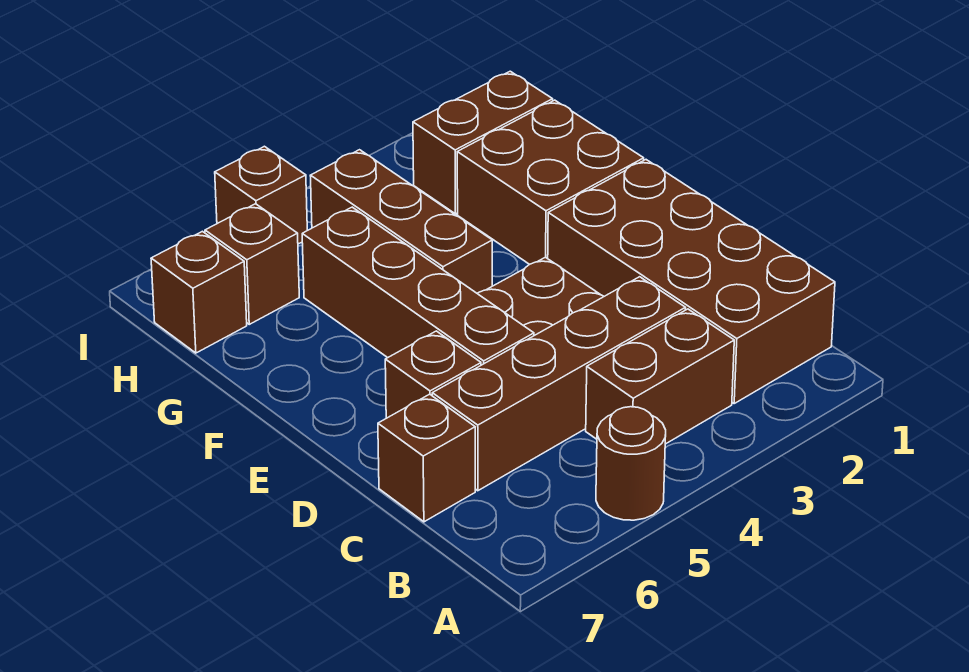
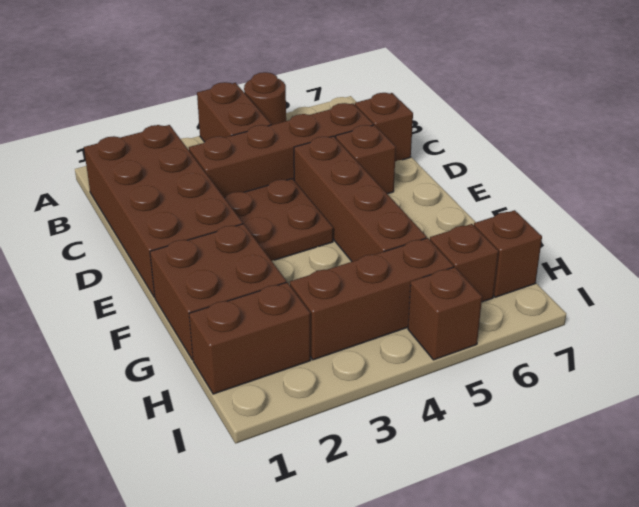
brown brick B3:B4 level 1 -> brown brick A4:B4 level 1
brown brick F4:H4 level 1 -> brown brick H3:H5 level 1

